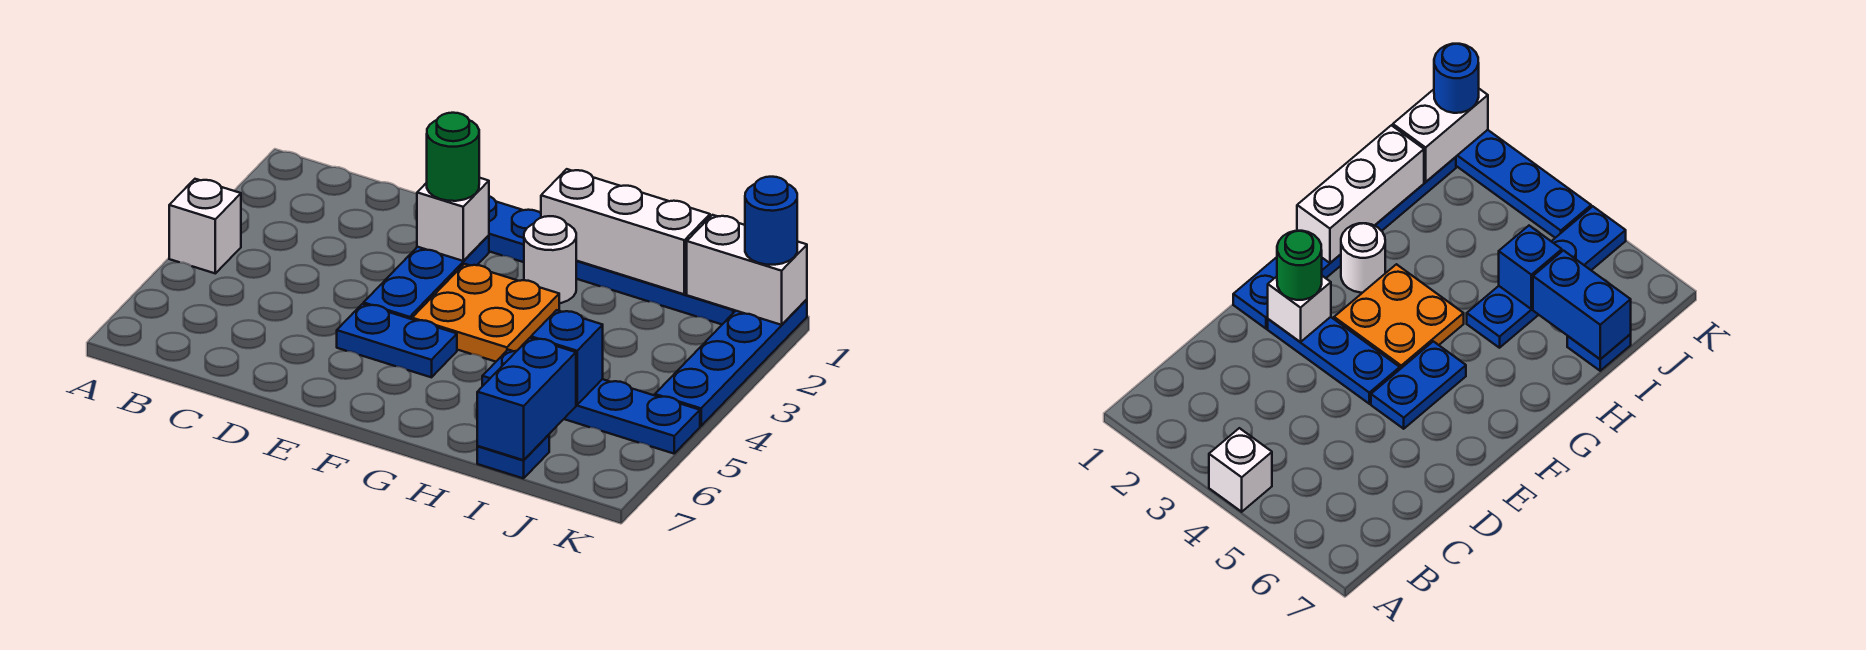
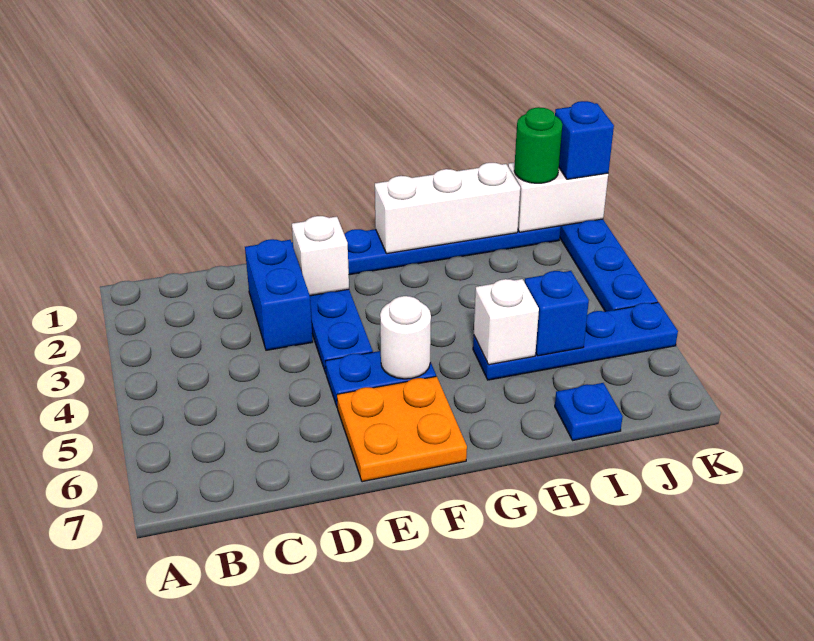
white brick A4 level 1 -> white brick H5 level 2
green round brick E2 level 3 -> green round brick J1 level 3
orange plate F3:G4 level 1 -> orange plate E6:F7 level 1
white round brick G2 level 1 -> white round brick F5 level 2
blue brick I6:I7 level 2 -> blue brick D2:D3 level 1
blue round brick K1 level 3 -> blue brick K1 level 3

